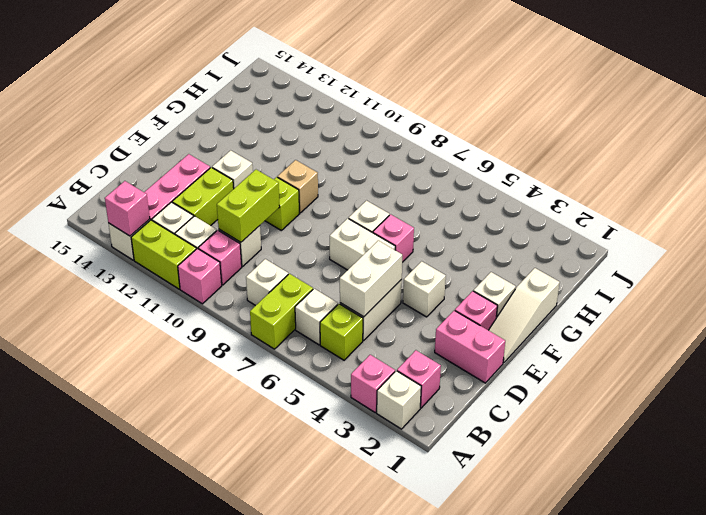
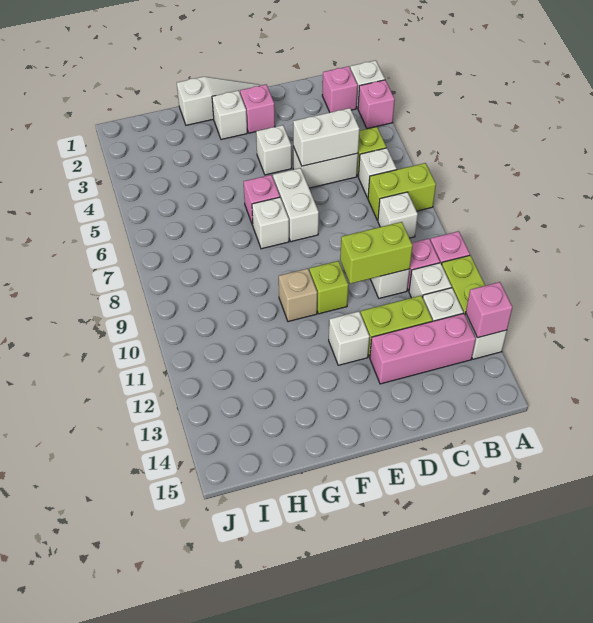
pink brick D1:D2 level 1 -> none

